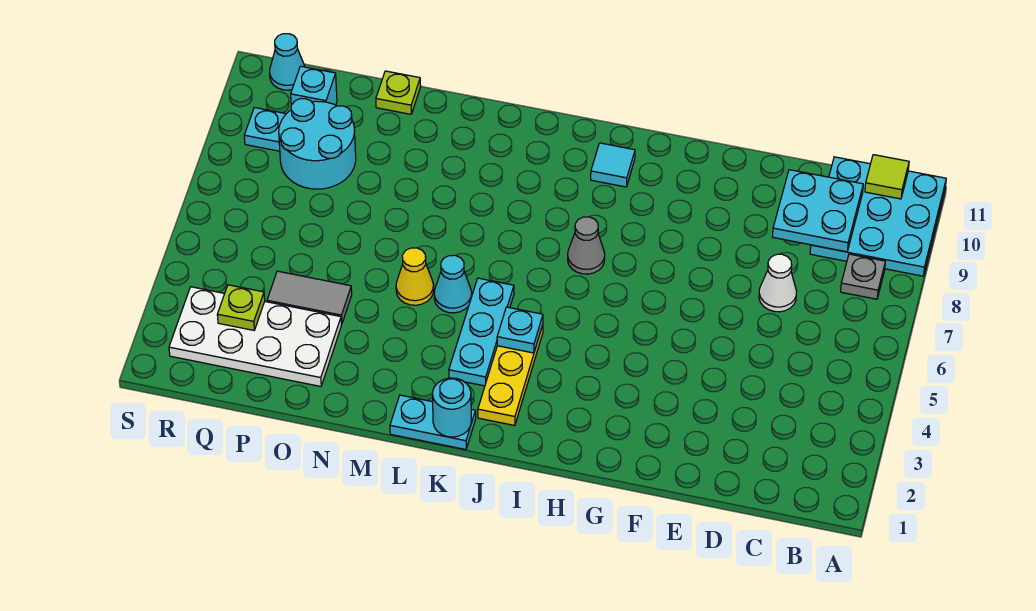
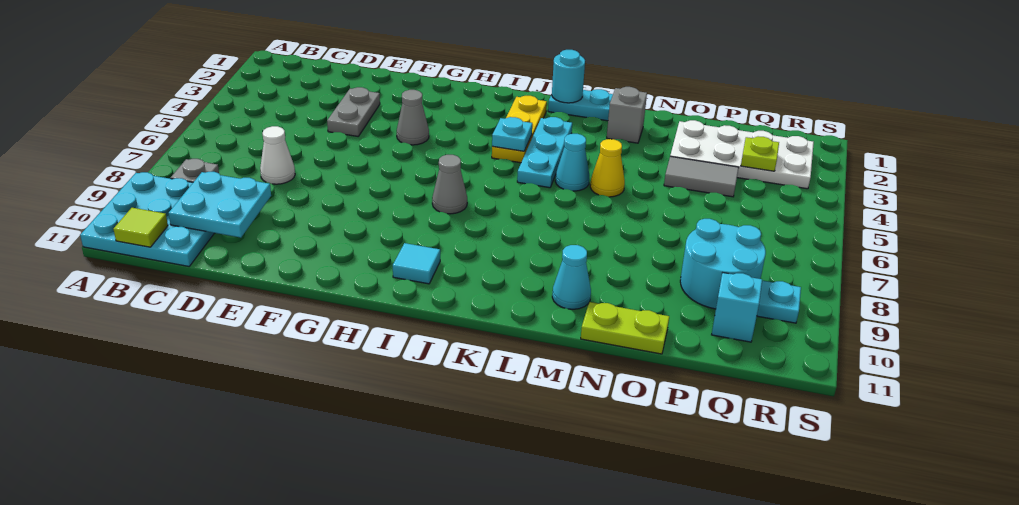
none -> grey plate E3:E4 level 1
none -> grey cone G4 level 1
none -> grey brick M2 level 1
lime plate O11 level 1 -> lime plate N11:O11 level 1
cyan cone R11 level 1 -> cyan cone M10 level 1

